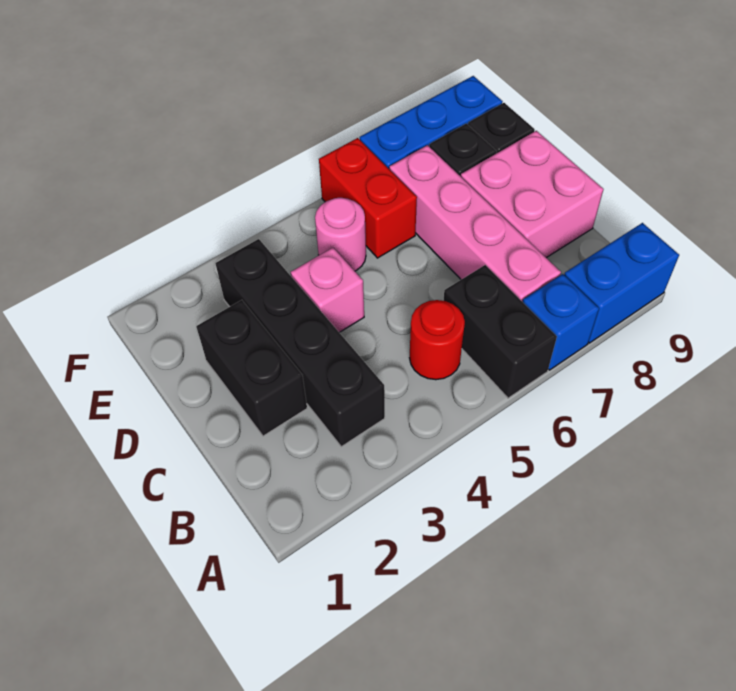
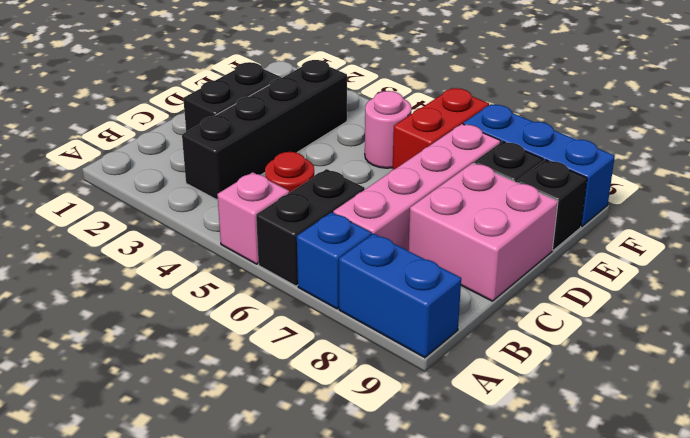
pink brick D4 level 1 -> pink brick A5 level 1

